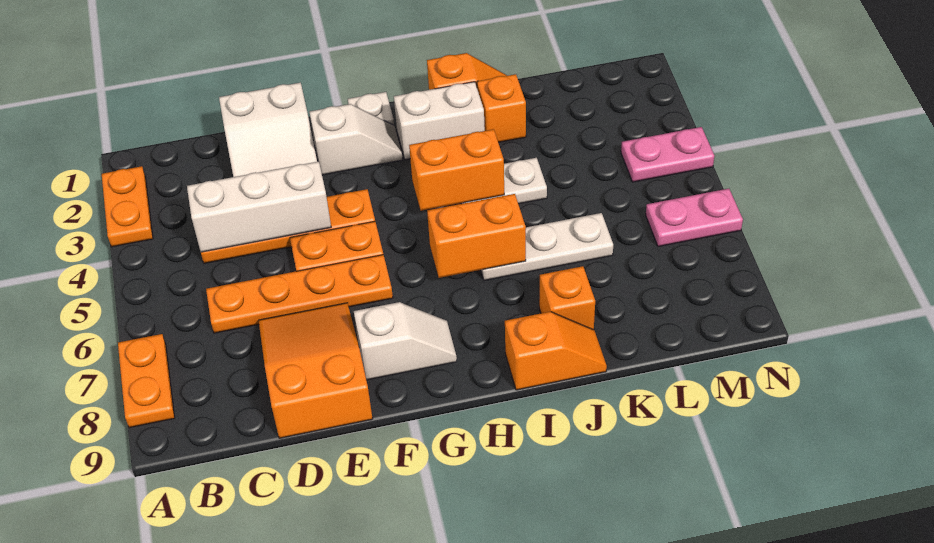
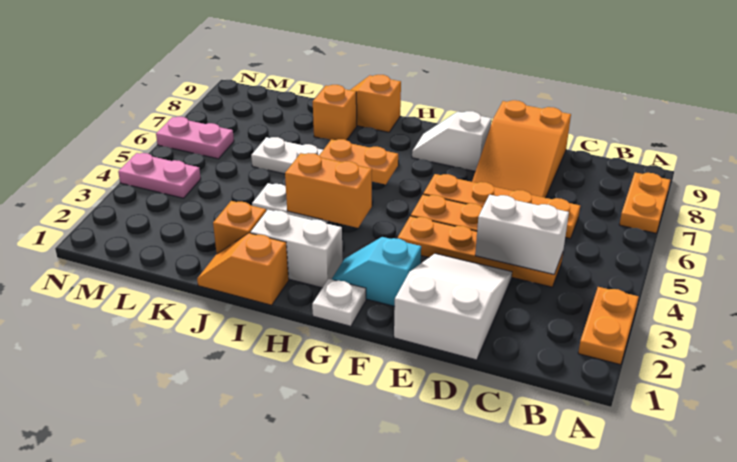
white brick C4:E4 level 2 -> white brick C4:D4 level 2
white slope F2:G2 level 1 top F -> cyan slope F2:G2 level 1 top F
orange brick H6:I6 level 2 -> orange plate H6:I6 level 2

